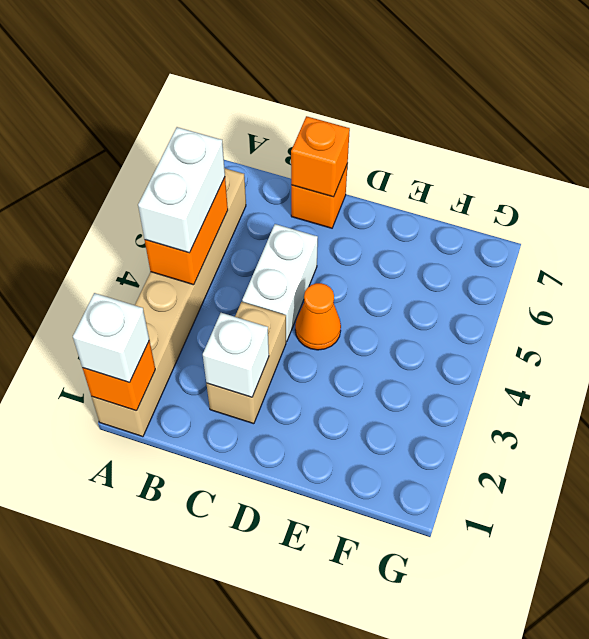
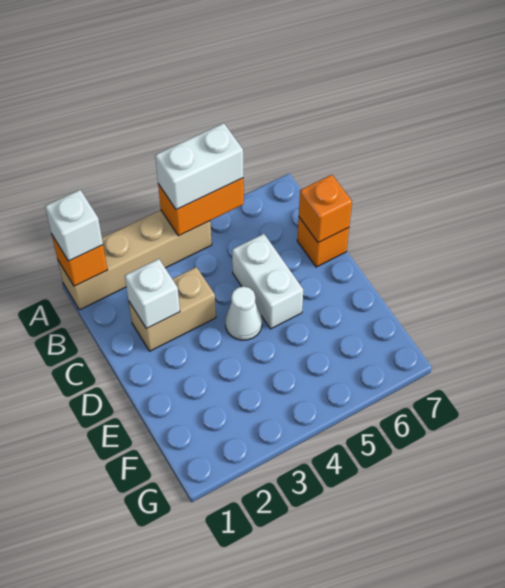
tan brick A1:A6 level 1 -> tan brick A1:A4 level 1
white brick C4:C5 level 1 -> white brick C5:D5 level 1
orange cone D4 level 1 -> white cone D4 level 1

